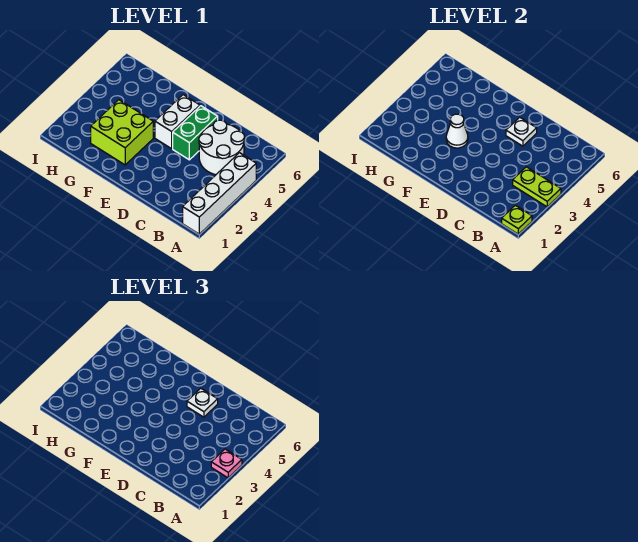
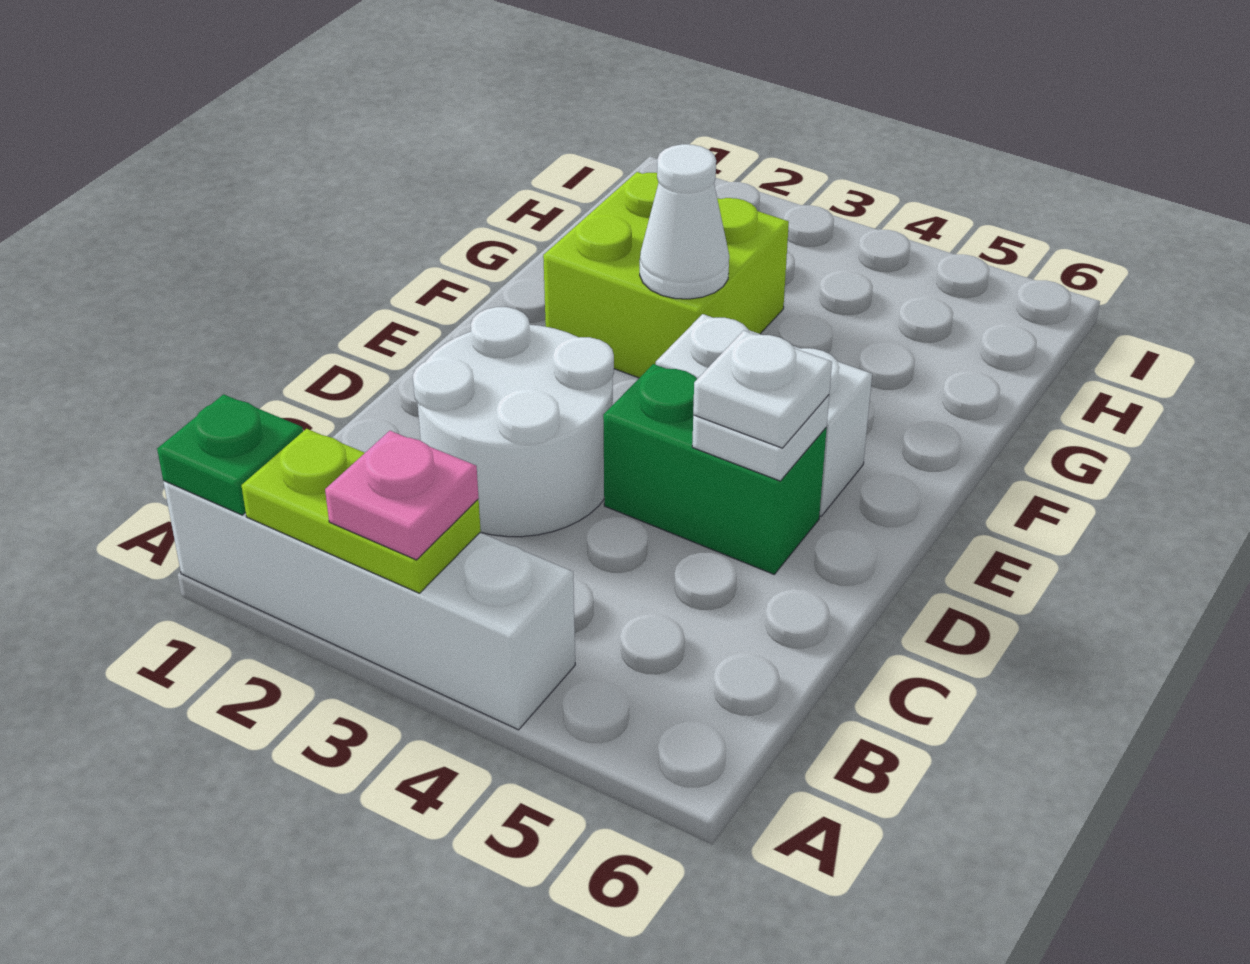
lime plate A1 level 2 -> green plate A1 level 2
lime plate A3:B3 level 2 -> lime plate A2:A3 level 2
white round brick B4:C5 level 1 -> white round brick C2:D3 level 1

